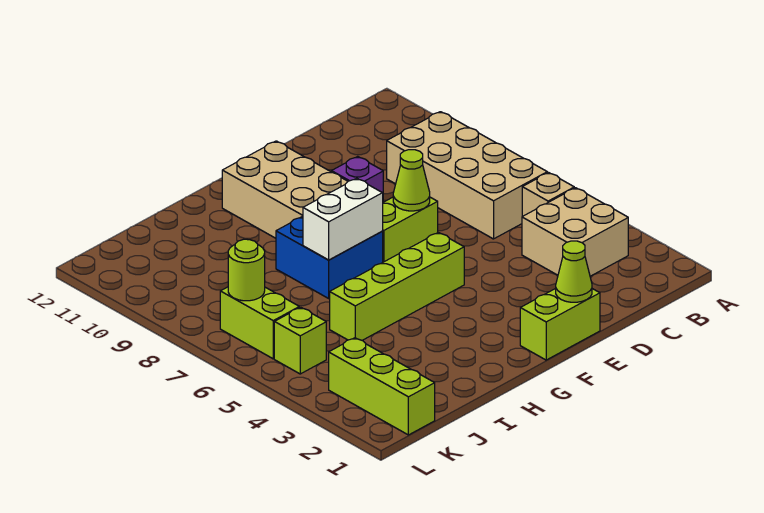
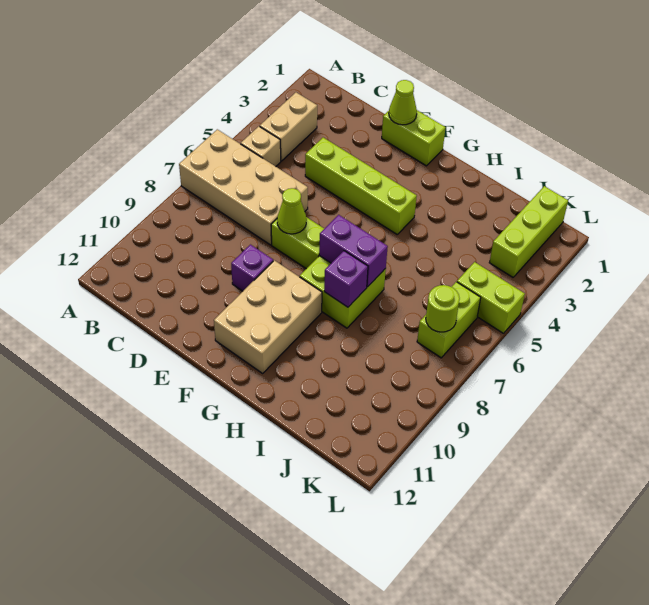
tan brick B3:C4 level 1 -> tan brick B3:B4 level 1
tan brick B6:C9 level 1 -> tan brick A6:D7 level 1
lime brick F5:I5 level 1 -> lime brick D4:G4 level 1
blue brick G7:H8 level 1 -> lime brick G7:H8 level 1
white brick G7:H7 level 2 -> purple brick G7:H7 level 2
none -> purple brick H8 level 2
lime brick K5 level 1 -> lime brick K5:L5 level 1

